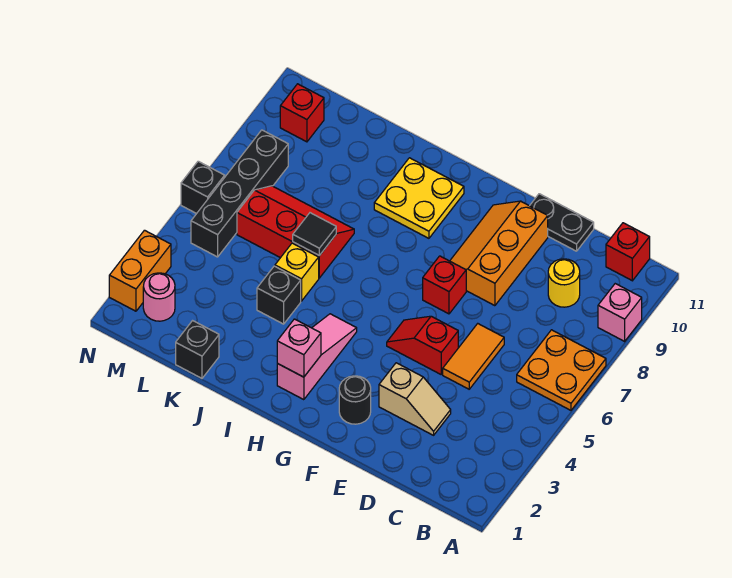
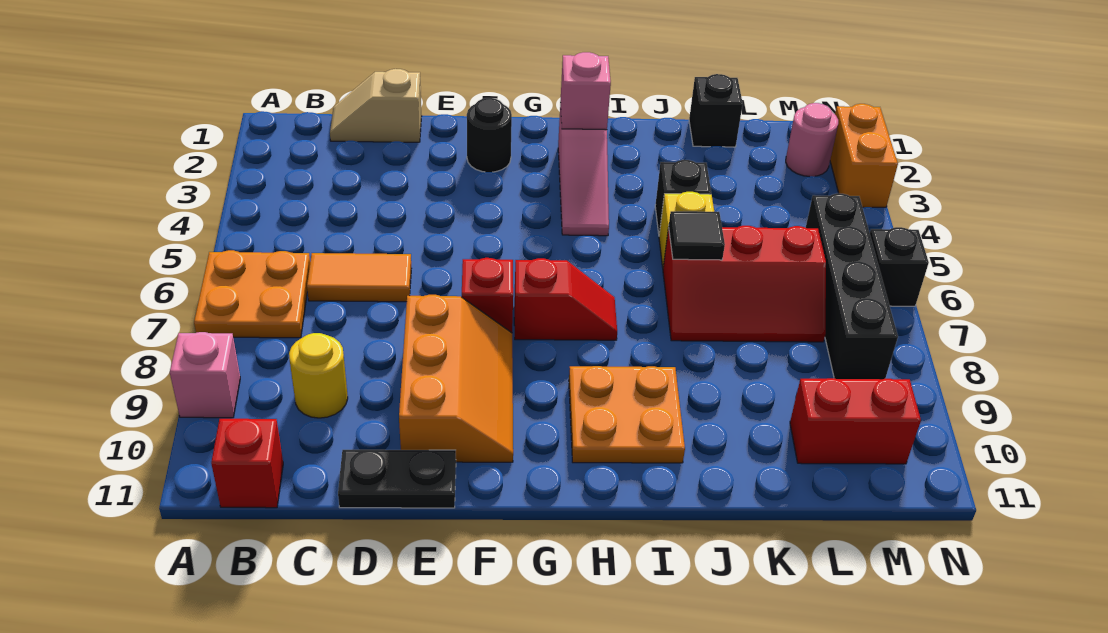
tan slope D3:E3 level 1 top E -> tan slope C1:D1 level 1 top D
orange tile D5:D6 level 1 -> orange tile C6:D6 level 1
red slope E5:F5 level 1 top E -> red slope G7:H7 level 1 top G
yellow plate H9:I10 level 1 -> orange plate H9:I10 level 1
red brick M10 level 1 -> red brick L10:M10 level 1

